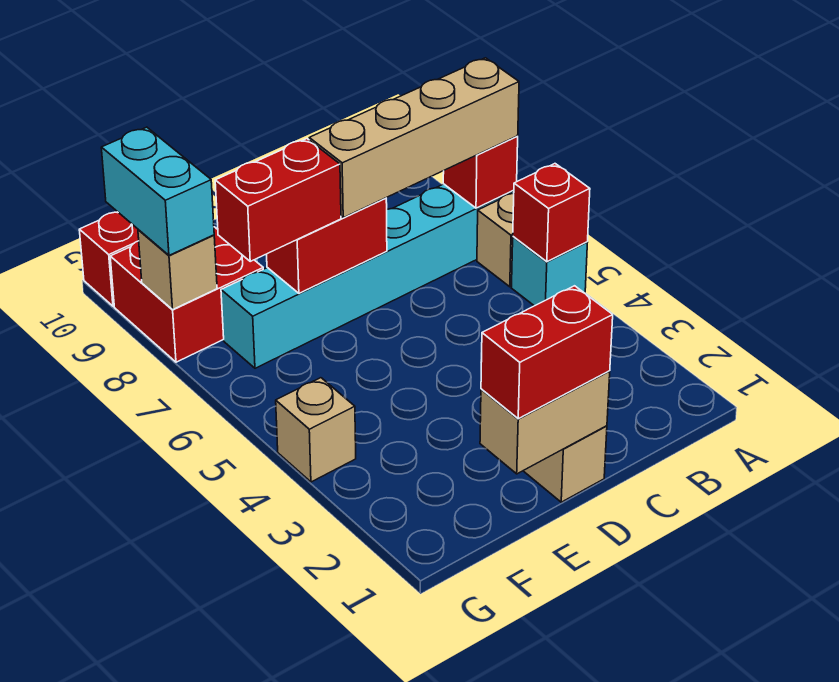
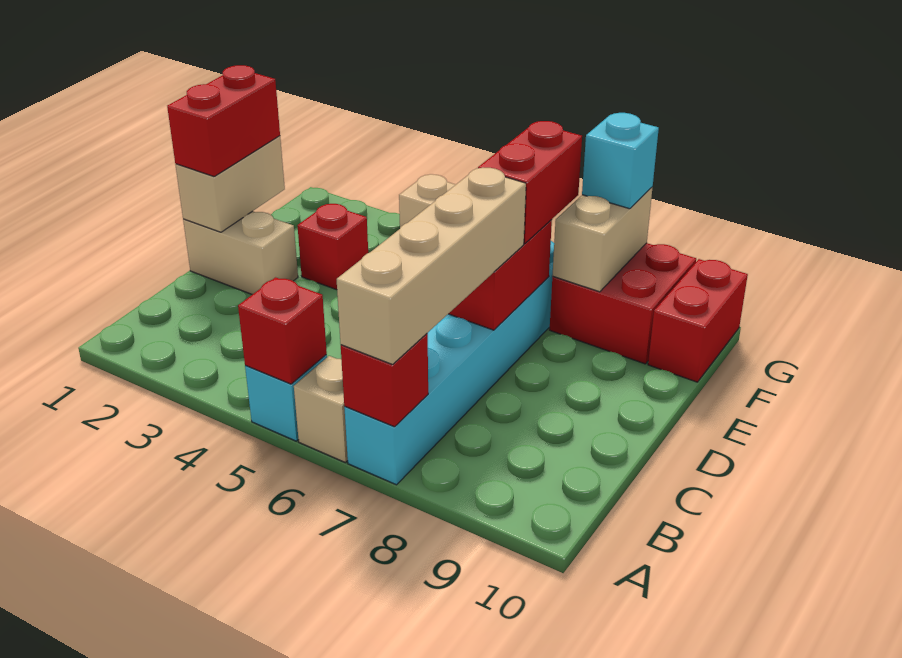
none -> red brick E3 level 1
tan brick G8 level 2 -> tan brick F8:G8 level 2
cyan brick G8:G9 level 3 -> cyan brick G8 level 3

